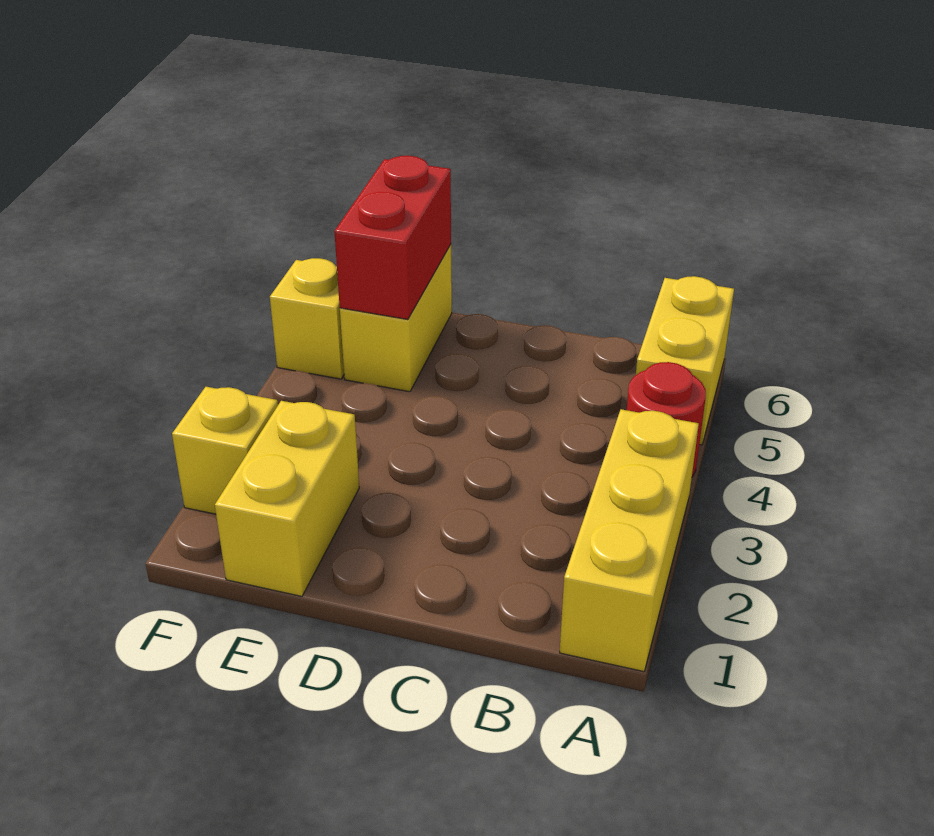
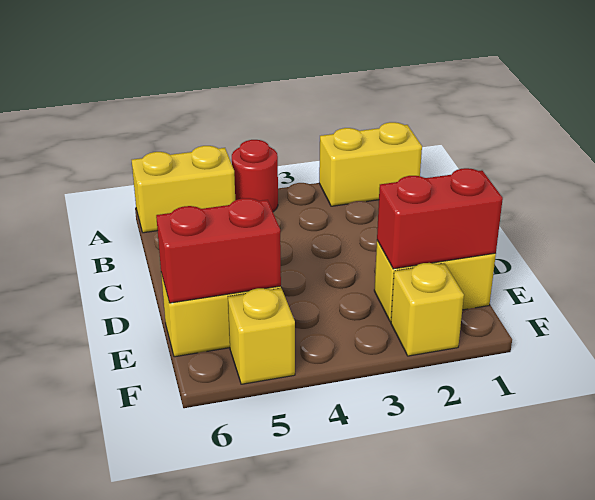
yellow brick A1:A3 level 1 -> yellow brick A1:A2 level 1
none -> red brick E1:E2 level 2

